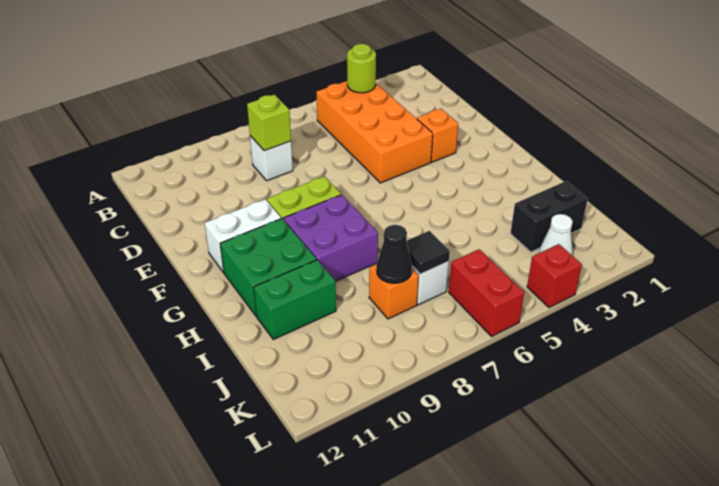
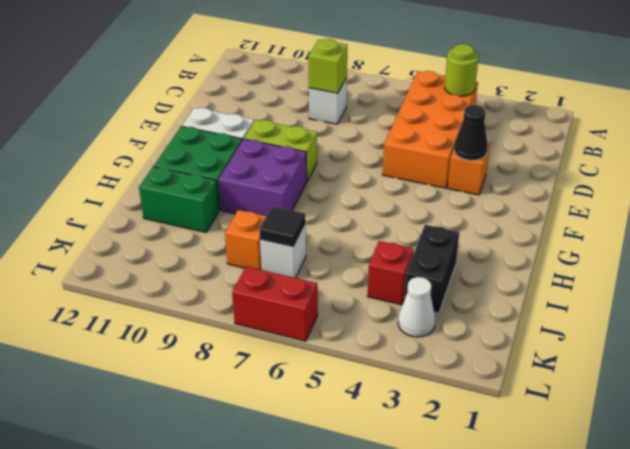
black brick J2:J3 level 1 -> black brick I3:J3 level 1
black cone J8 level 2 -> black cone E3 level 2
red brick K6:L6 level 1 -> red brick L6:L7 level 1
red brick L4 level 1 -> red brick J4 level 1

